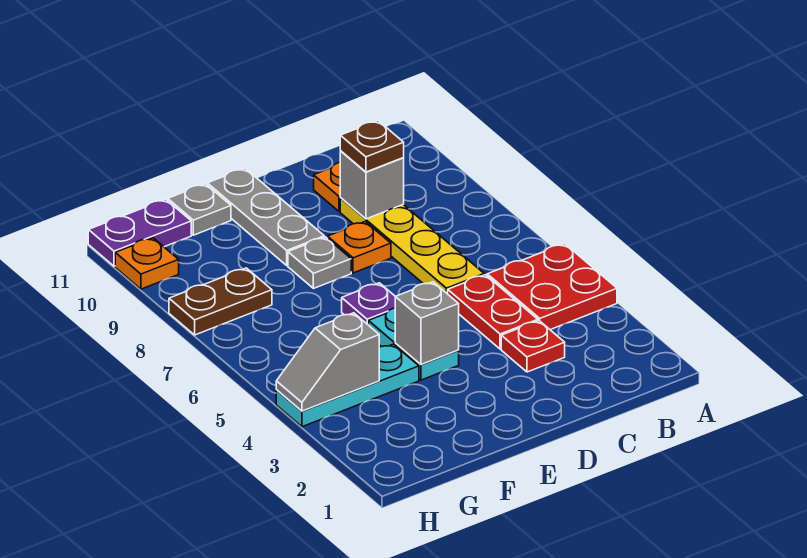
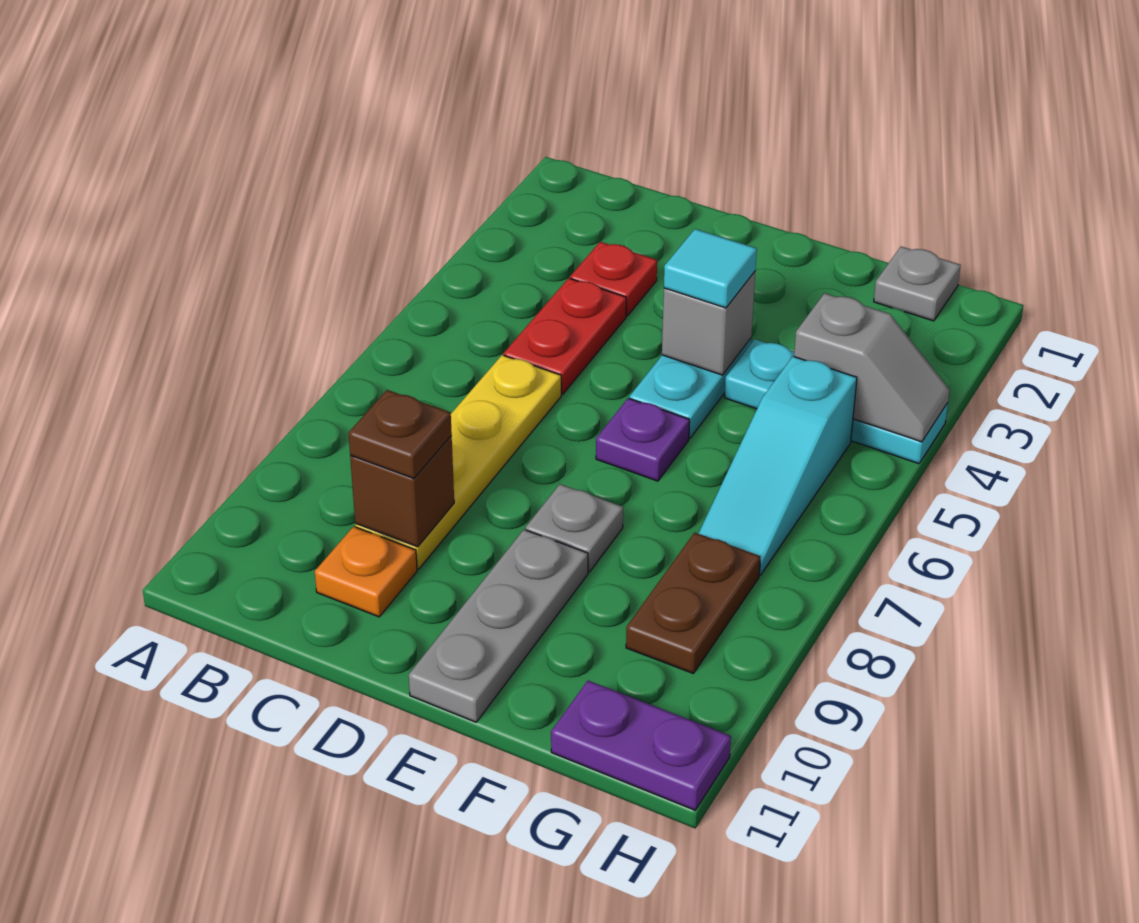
red plate A4:B5 level 1 -> none
grey brick C9 level 2 -> brown brick C9 level 2
orange plate D8 level 1 -> none
none -> cyan tile E4 level 3
grey plate F11 level 1 -> grey plate G1 level 1
none -> cyan slope G5:G7 level 1 top 5
brown plate G8:H8 level 1 -> brown plate G8:G9 level 1
orange plate H10 level 1 -> none

